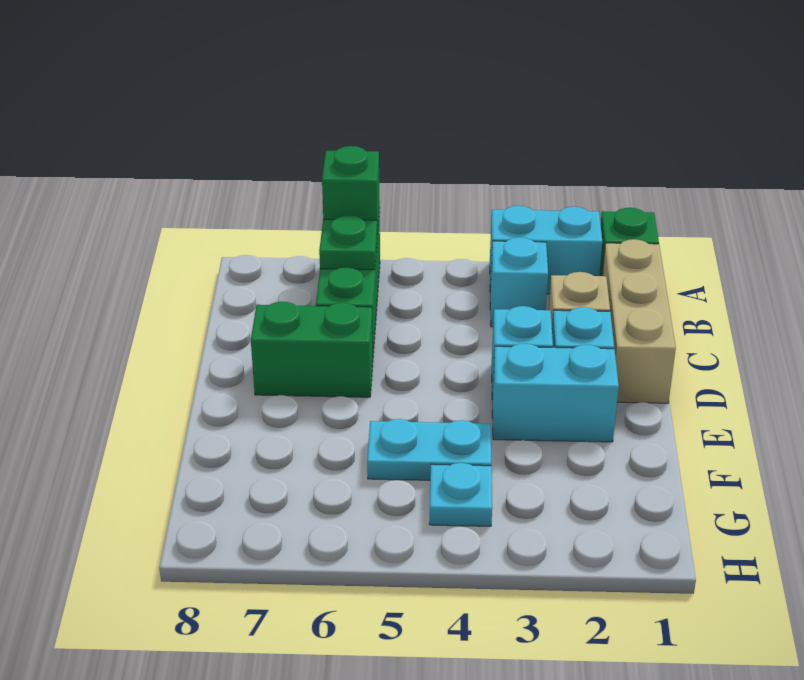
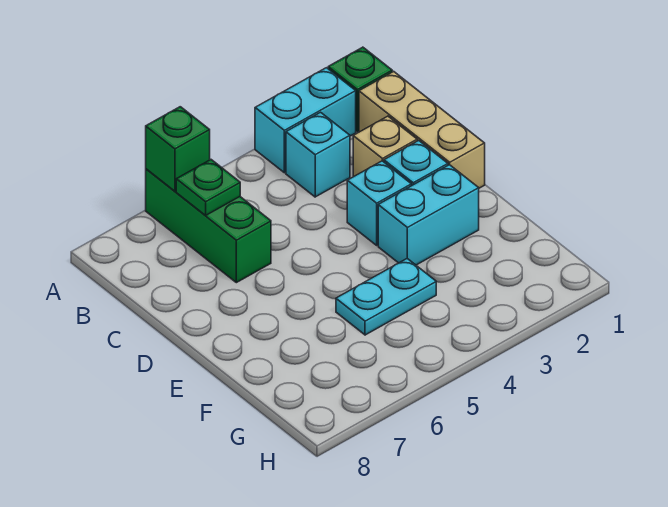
green brick D6:D7 level 1 -> none
cyan plate G4 level 1 -> none

